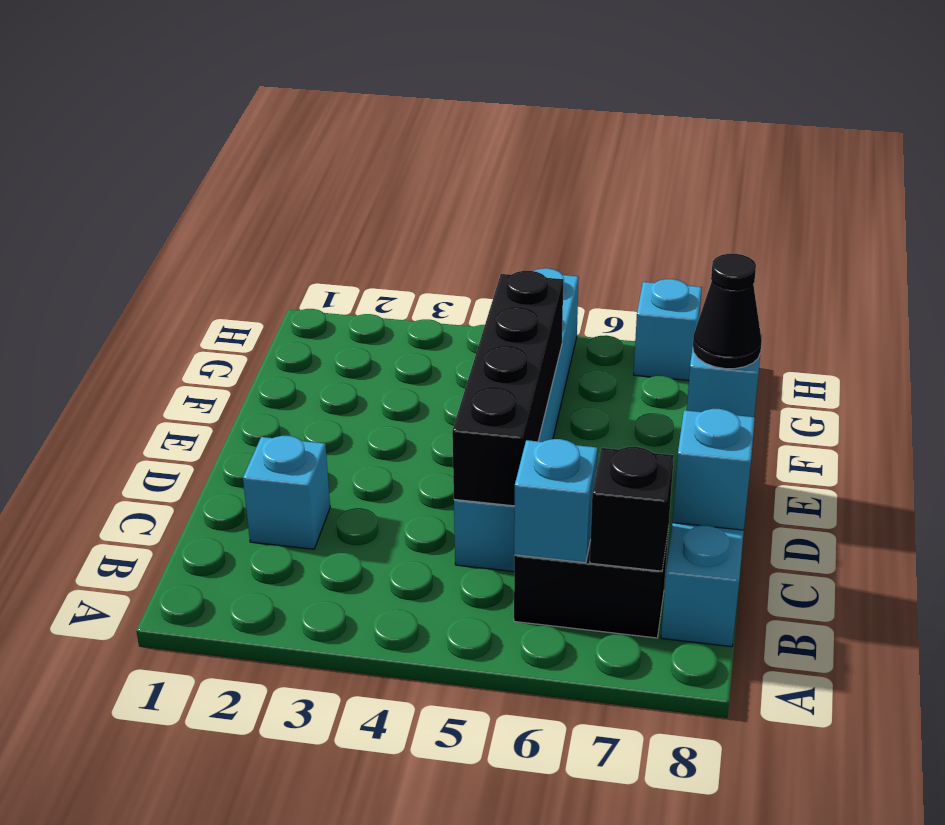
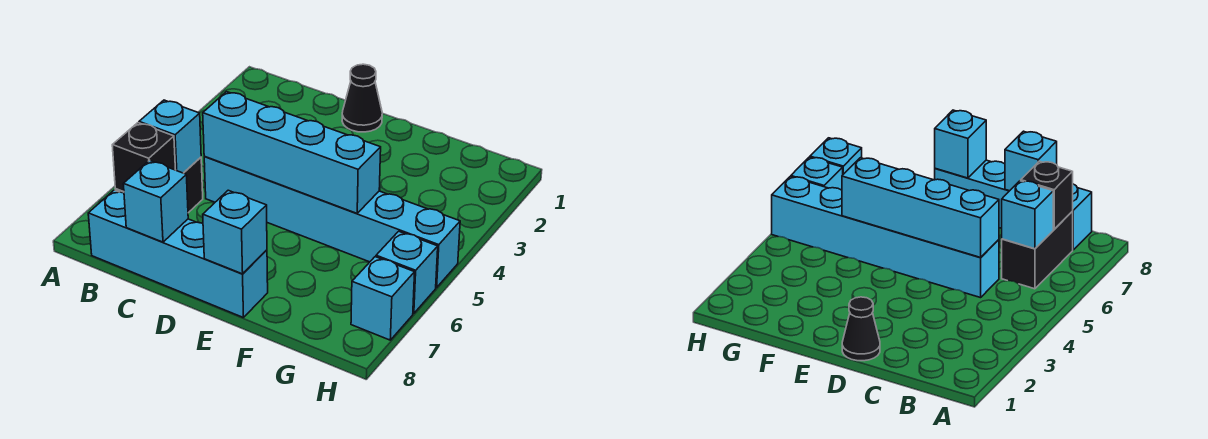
cyan brick C2 level 1 -> cyan brick H6 level 1
black brick C5:F5 level 2 -> cyan brick C5:F5 level 2
black cone E8 level 3 -> black cone D1 level 1

